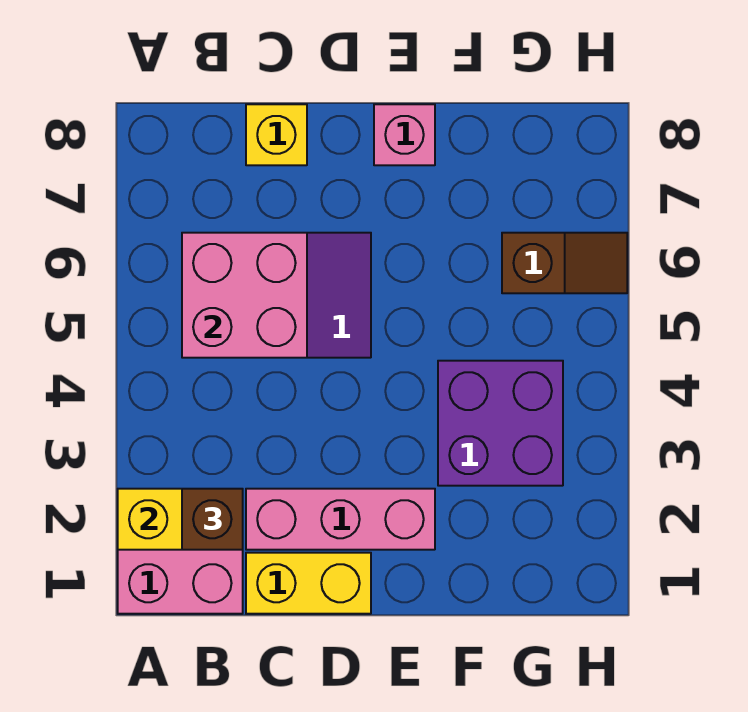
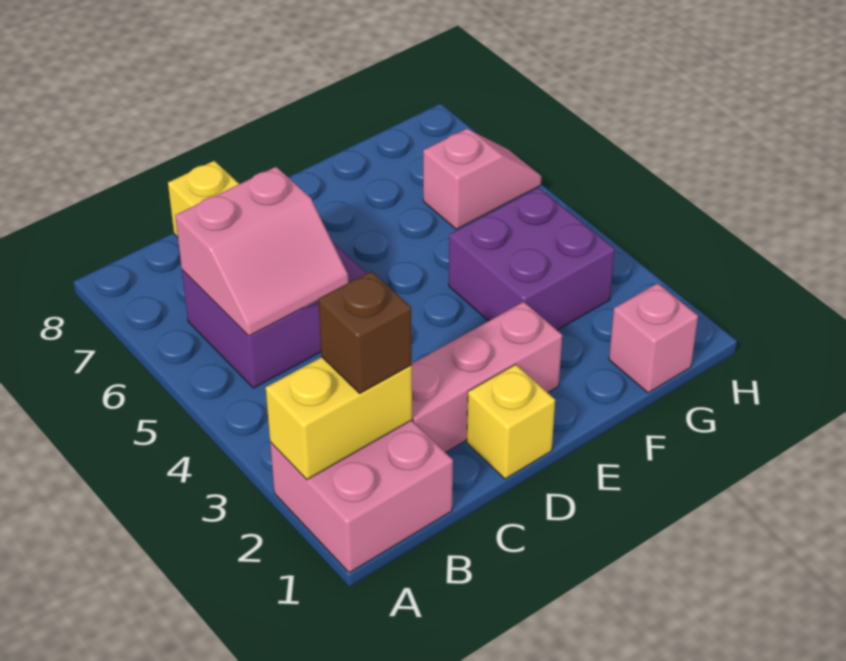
pink brick B5:C6 level 2 -> pink slope B5:C6 level 2 top 6
yellow brick C1:D1 level 1 -> yellow brick D1 level 1
pink brick E8 level 1 -> pink brick G1 level 1
brown slope G6:H6 level 1 top G -> pink slope G6:H6 level 1 top G

